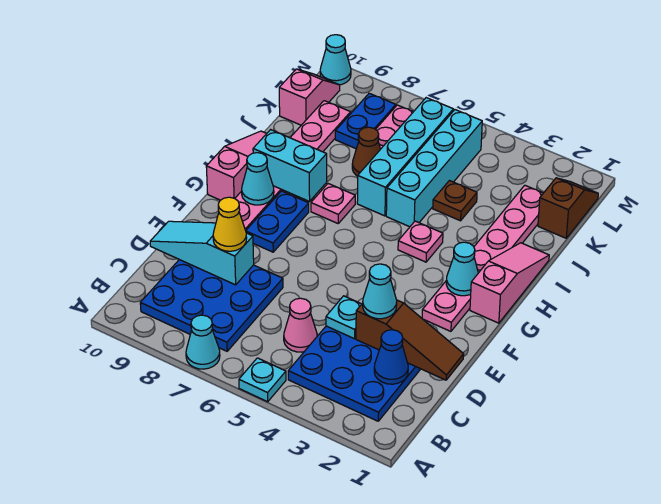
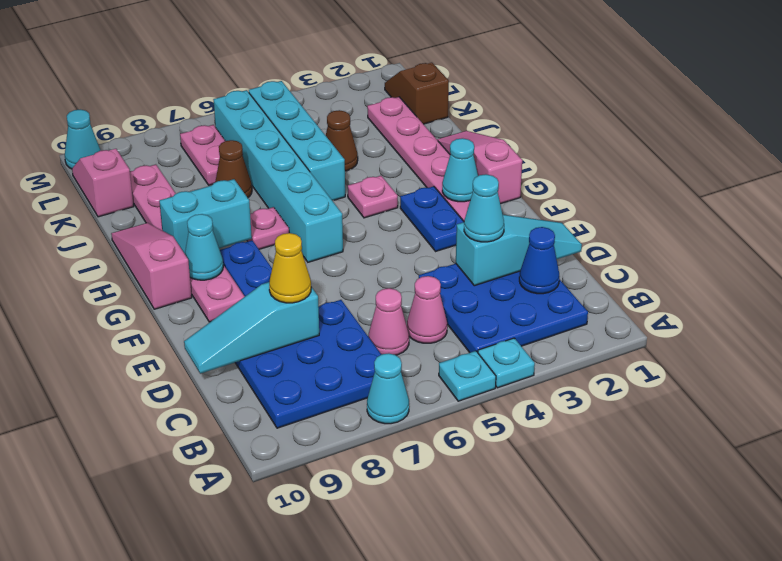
none -> pink cone C6 level 1
brown slope D1:D3 level 2 top 3 -> cyan slope D1:D3 level 2 top 3
cyan plate D4 level 2 -> cyan plate A4 level 1
cyan brick I6:L6 level 1 -> cyan brick G6:L6 level 1
brown plate J4 level 1 -> brown cone J4 level 1
blue plate K8:L8 level 1 -> blue plate F3:G3 level 1

